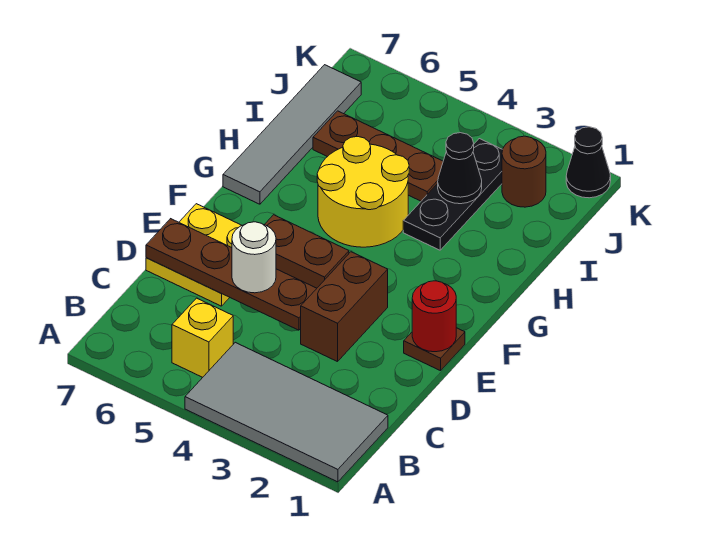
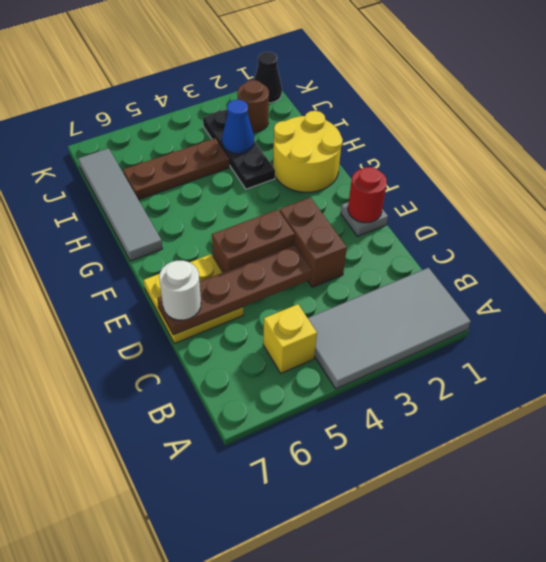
white round brick D5 level 3 -> white round brick D7 level 3
brown plate E1 level 1 -> grey plate E1 level 1
yellow round brick G4:H5 level 1 -> yellow round brick G1:H2 level 1
black cone I3 level 2 -> blue cone I3 level 2

